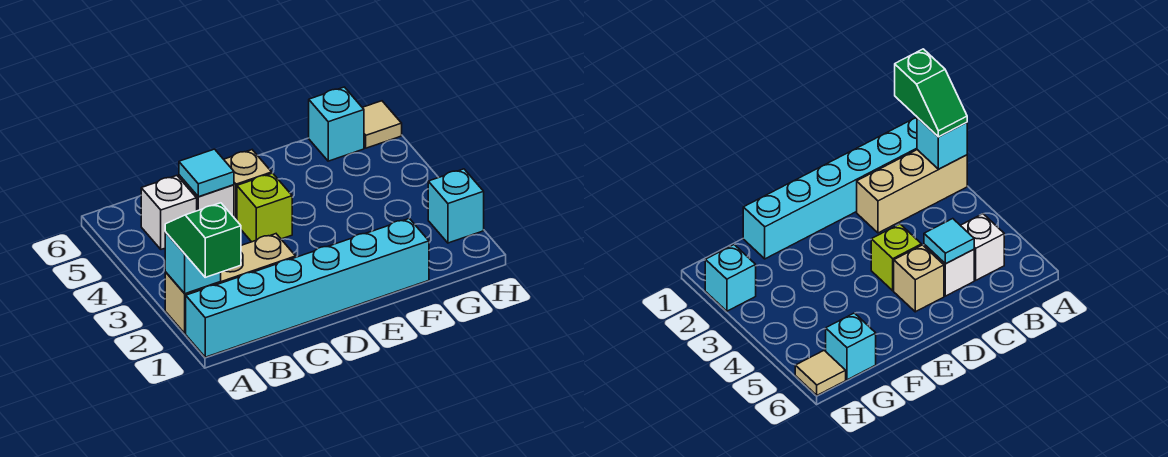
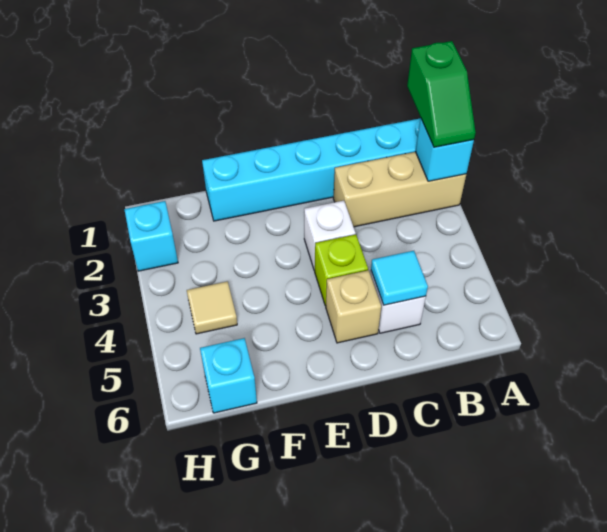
white brick B5 level 1 -> white brick D3 level 1
tan tile H6 level 1 -> tan tile G4 level 1

